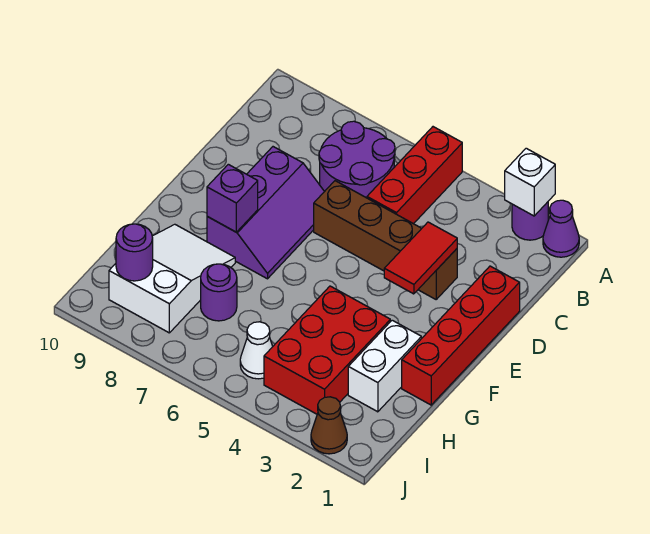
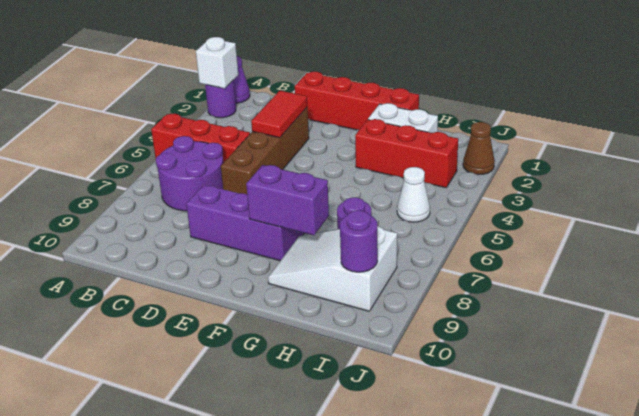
red tile D3:E3 level 2 -> red tile D3:D4 level 2
purple brick F8 level 2 -> purple brick F8:G8 level 2
red brick G3:I4 level 1 -> red brick G3:I3 level 1

